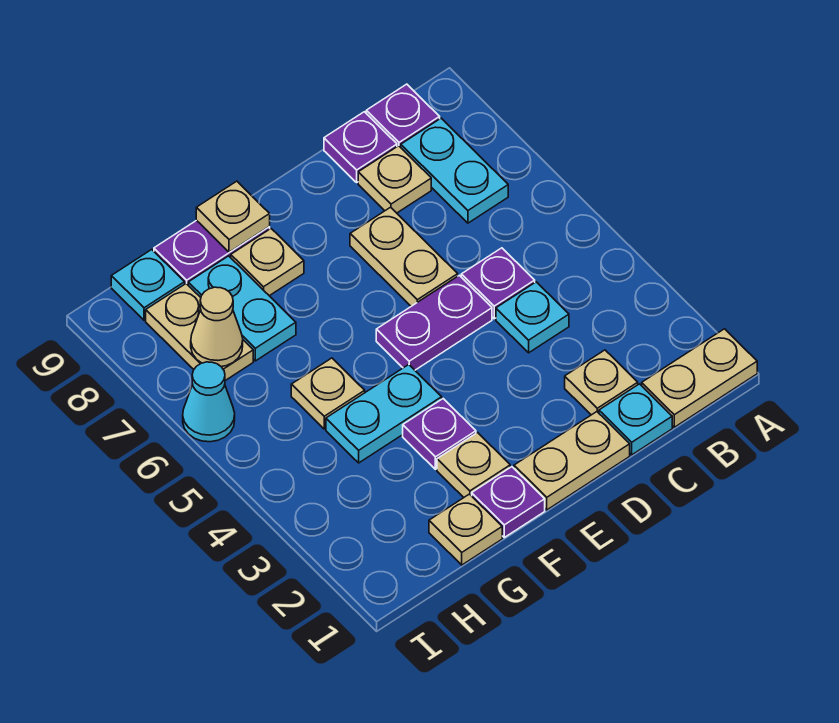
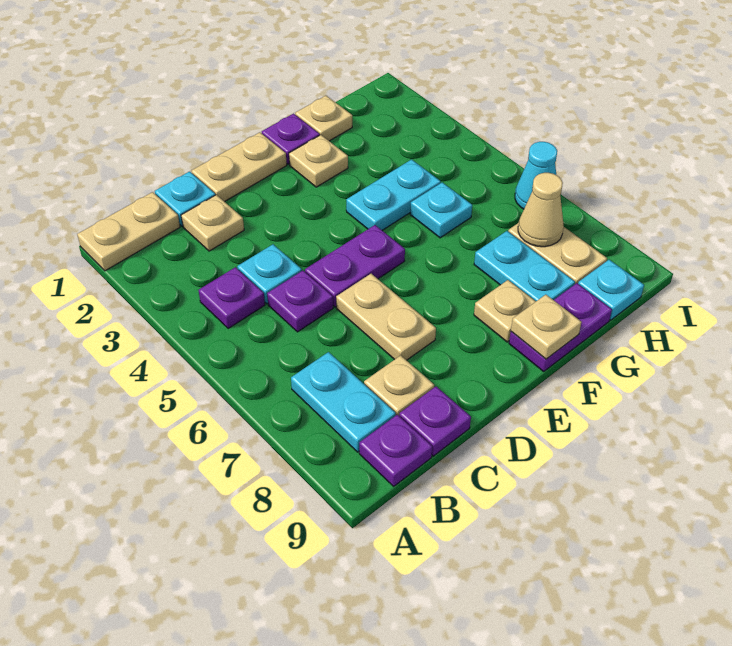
purple plate F3 level 1 -> purple plate B4 level 1
tan plate G5 level 1 -> cyan plate G5 level 1

